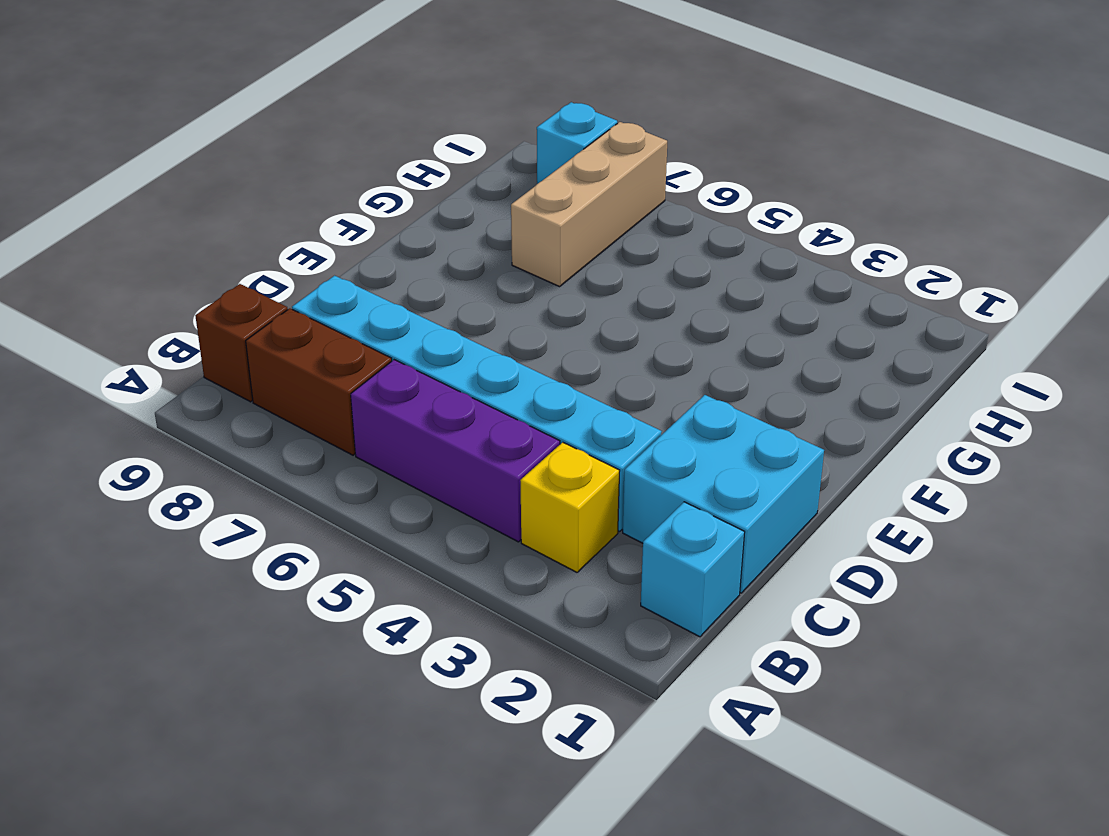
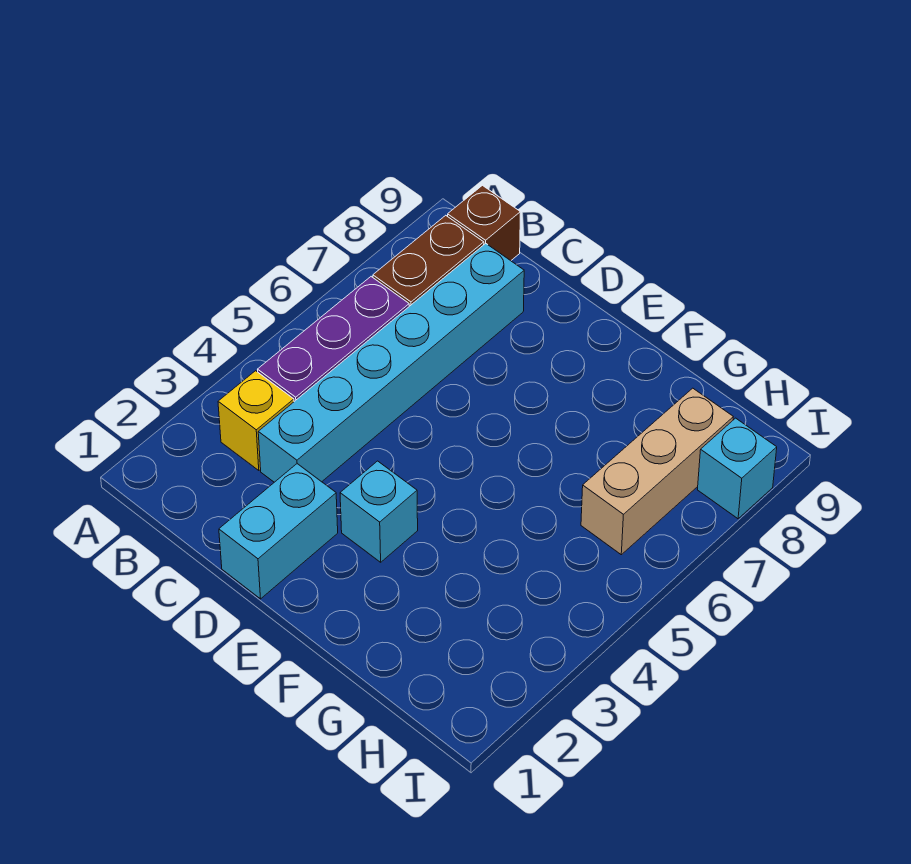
cyan brick B1 level 1 -> cyan brick E3 level 1
cyan brick C1:D2 level 1 -> cyan brick D1:D2 level 1
tan brick G7:I7 level 1 -> tan brick H6:H8 level 1

